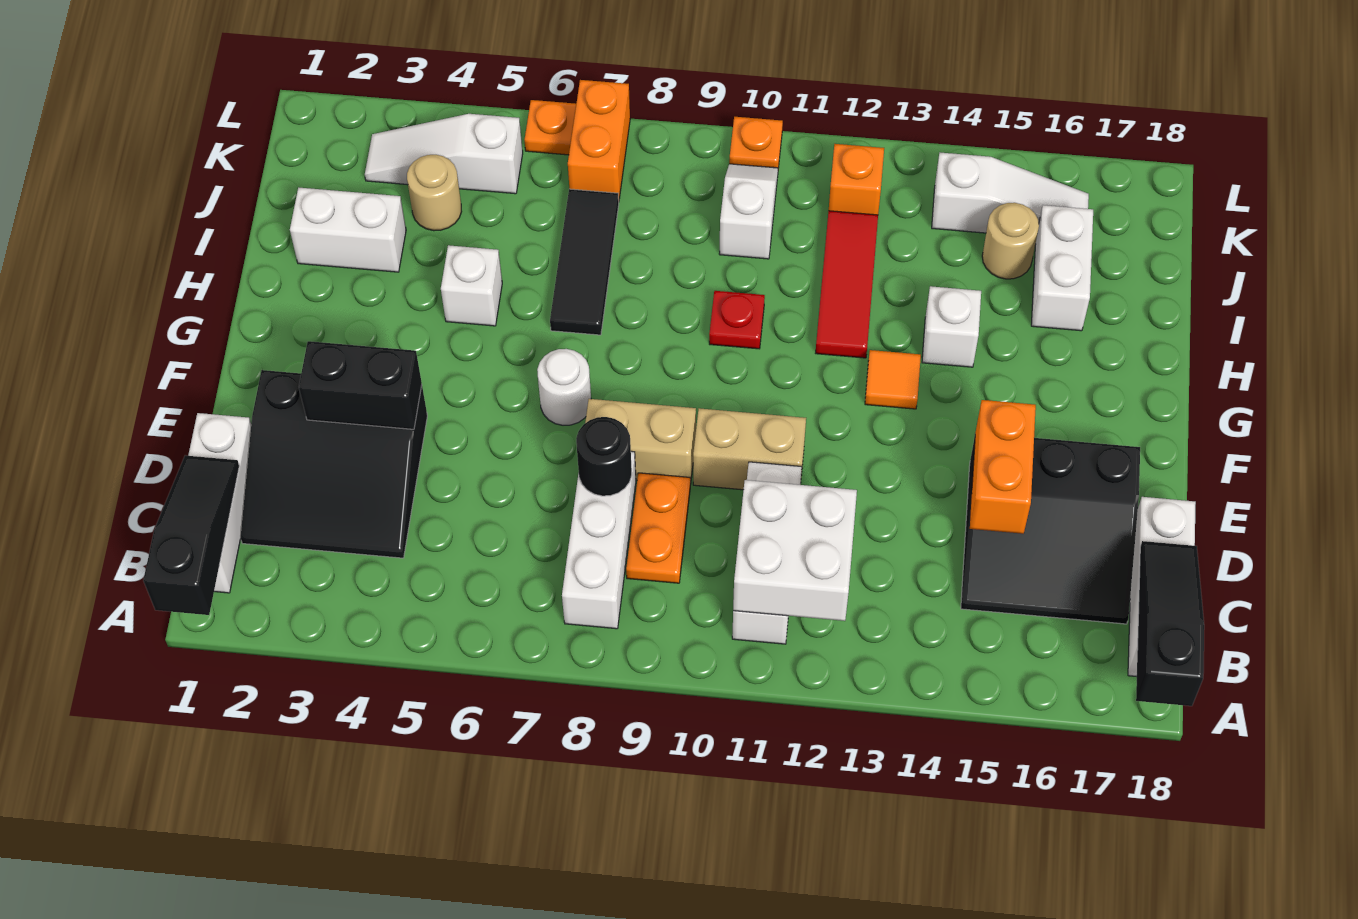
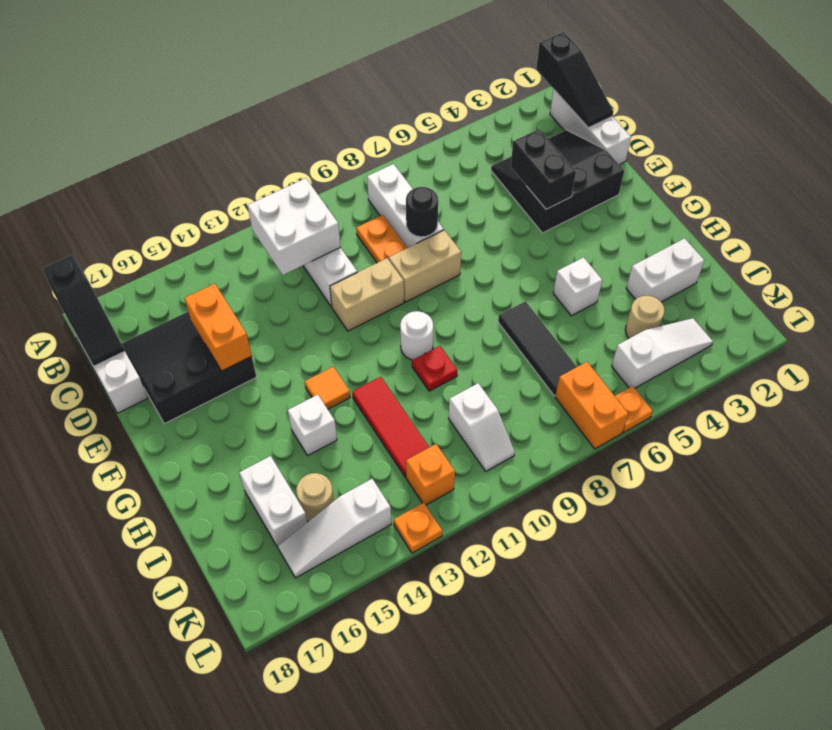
black brick E3:E4 level 2 -> black brick D4:E4 level 2
white round brick F7 level 1 -> white round brick G10 level 1
orange plate L10 level 1 -> orange plate L13 level 1

